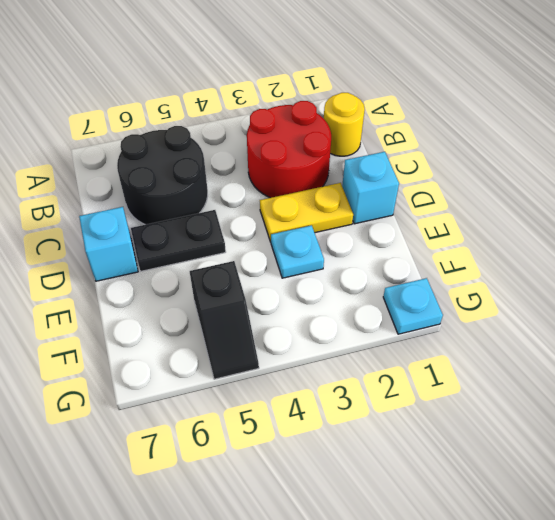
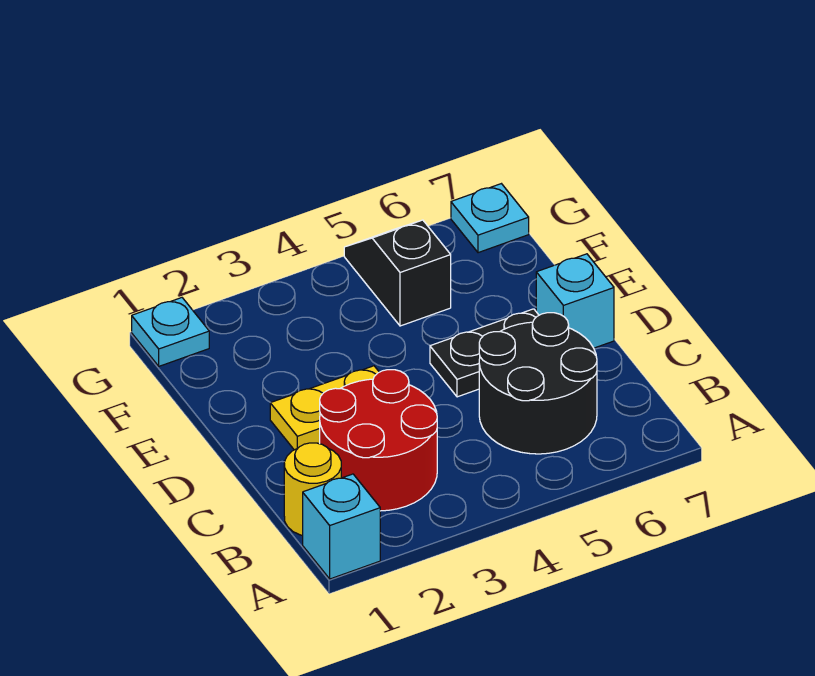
cyan brick D1 level 1 -> cyan brick A1 level 1
cyan plate E3 level 1 -> cyan plate G7 level 1

